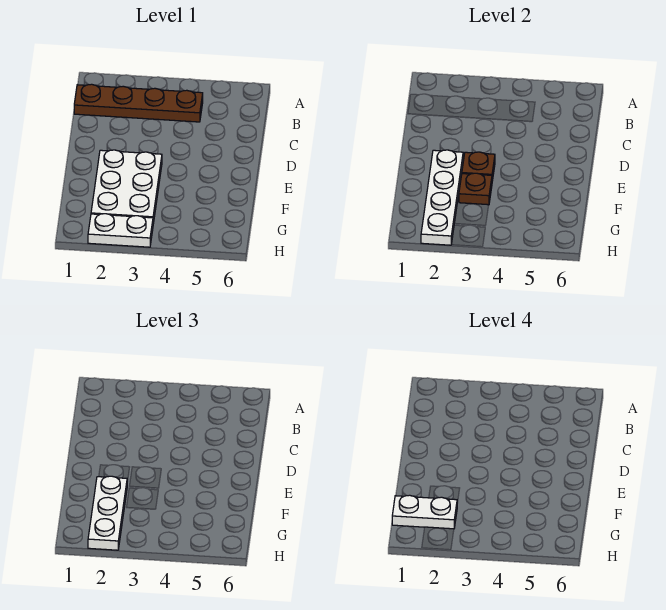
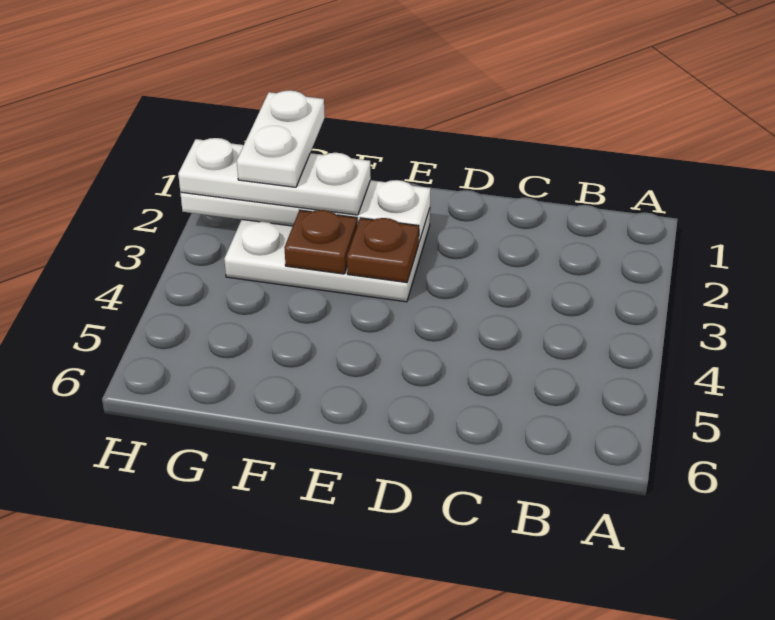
brown plate B1:B4 level 1 -> none
white plate H2:H3 level 1 -> none

